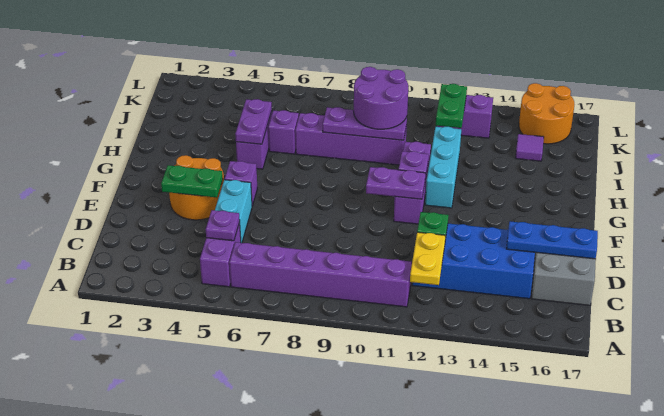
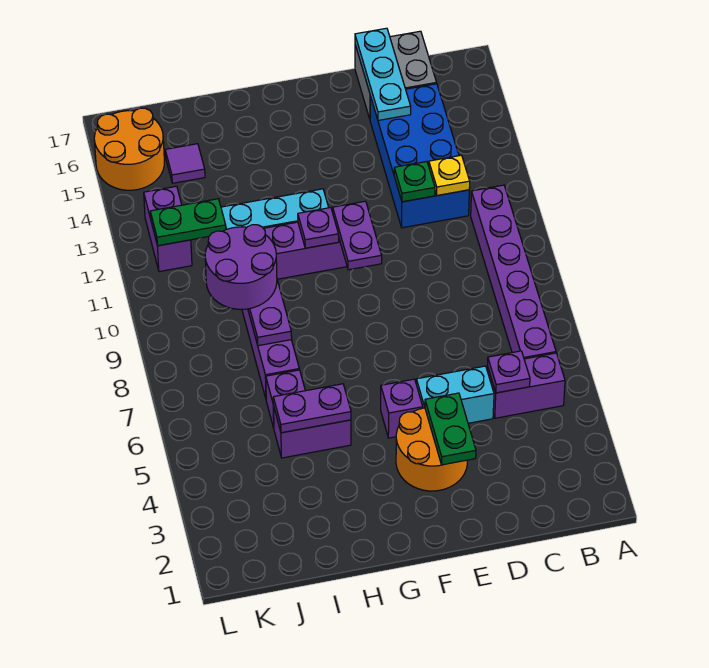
yellow plate B12:C12 level 2 -> yellow plate C12 level 2
blue plate D15:D17 level 2 -> cyan plate D15:D17 level 2

